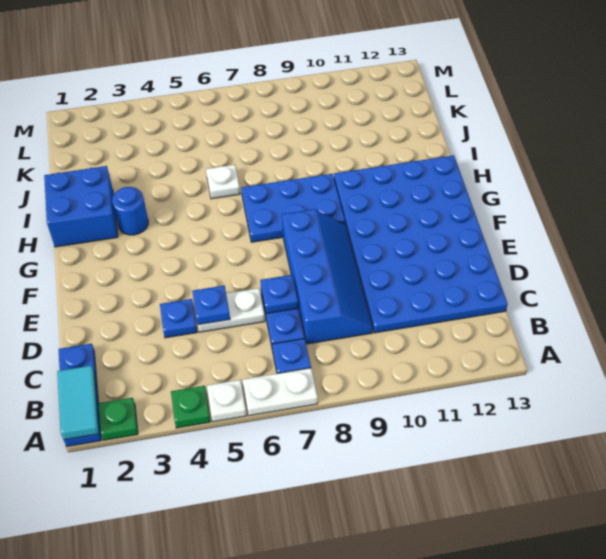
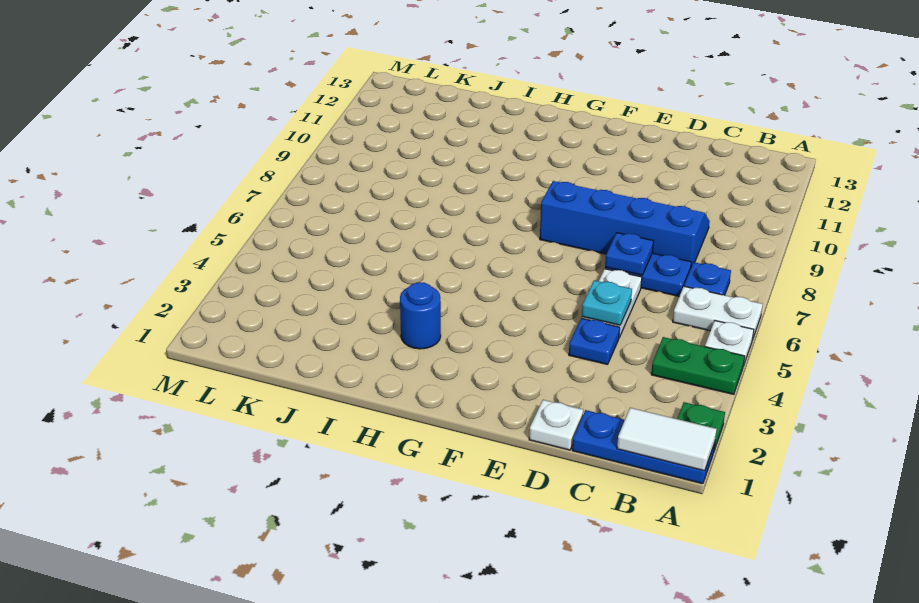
cyan tile A1:B1 level 2 -> white tile A1:B1 level 2
green plate A4 level 1 -> green plate A4:B4 level 1
white plate A6:A7 level 1 -> white plate A6:B6 level 1
blue plate C10:H13 level 1 -> none
blue plate D5 level 2 -> cyan plate D5 level 2
blue plate G7:H9 level 1 -> none
blue brick H1:I2 level 1 -> none
white plate I6 level 1 -> white plate D1 level 1

